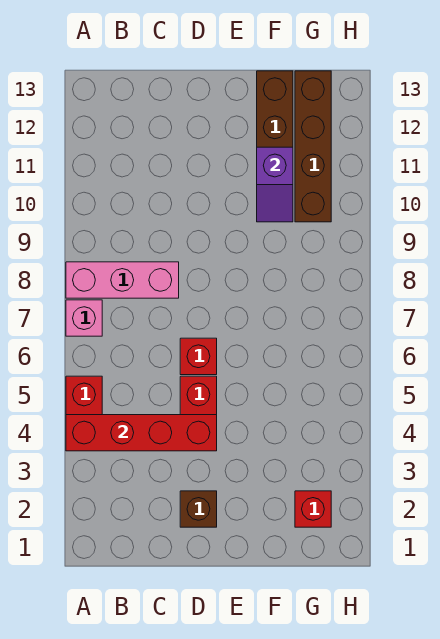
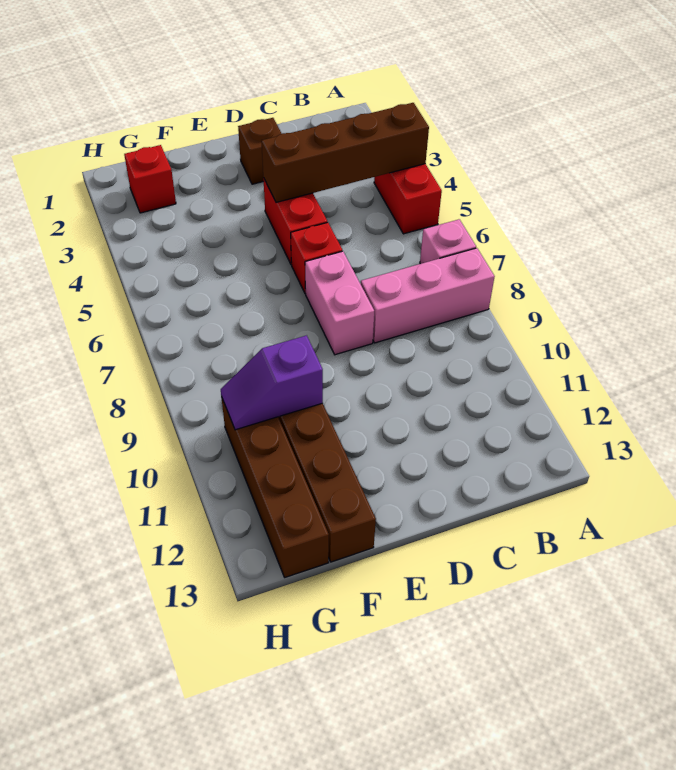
red brick A4:D4 level 2 -> brown brick A4:D4 level 2
none -> pink brick D7:D8 level 1
purple slope F10:F11 level 2 top 11 -> purple slope F10:G10 level 2 top F

